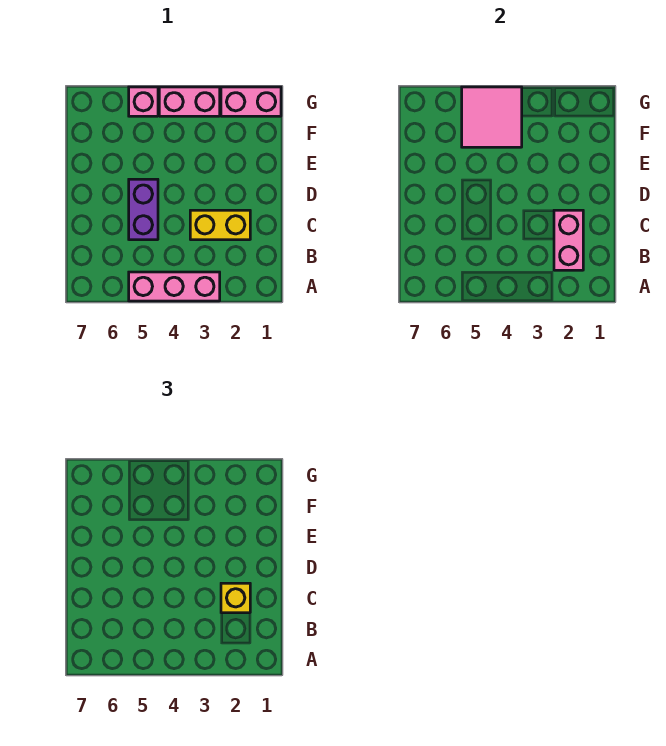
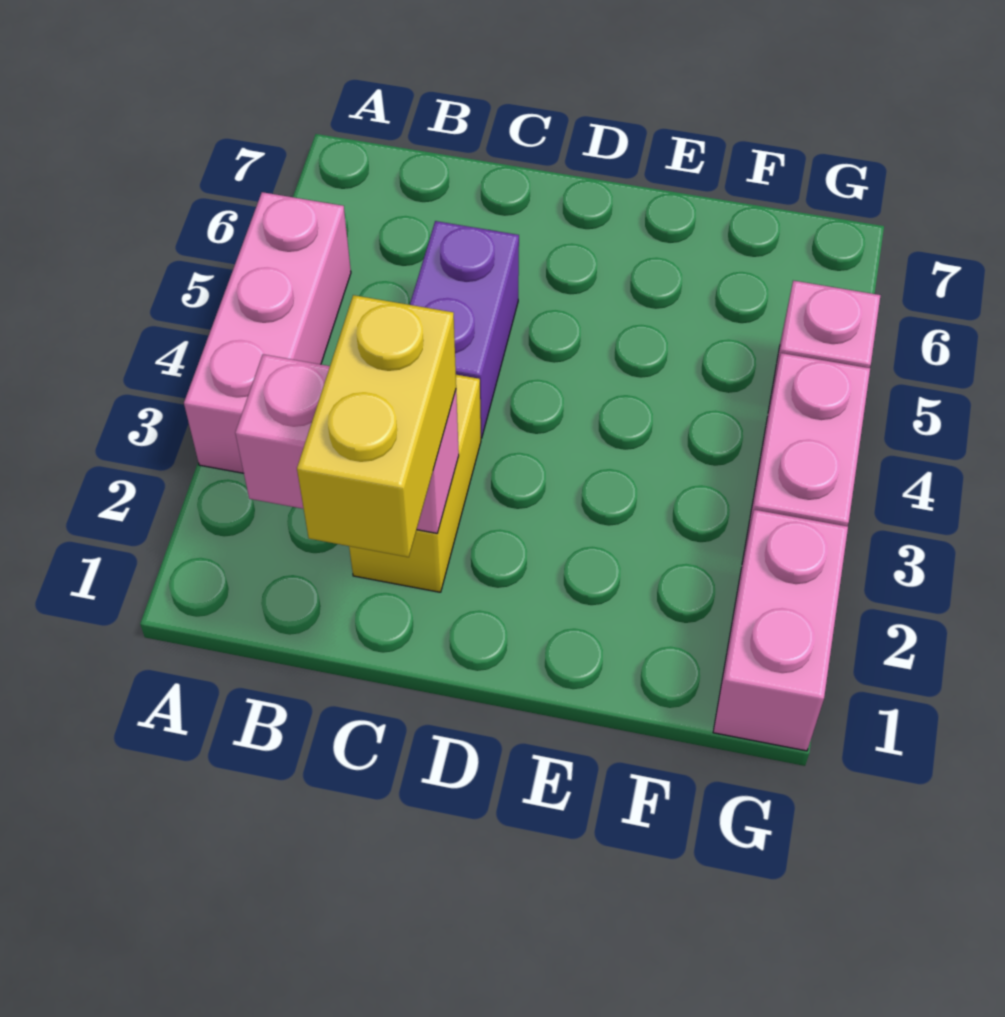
yellow brick C2 level 3 -> yellow brick C1:C2 level 3
purple brick C5:D5 level 1 -> purple brick C4:C5 level 1
pink tile F4:G5 level 2 -> none

